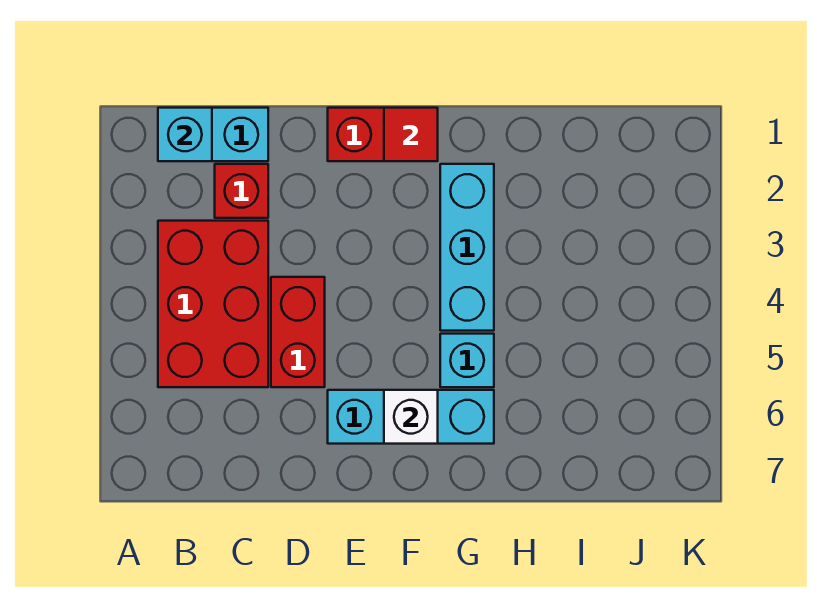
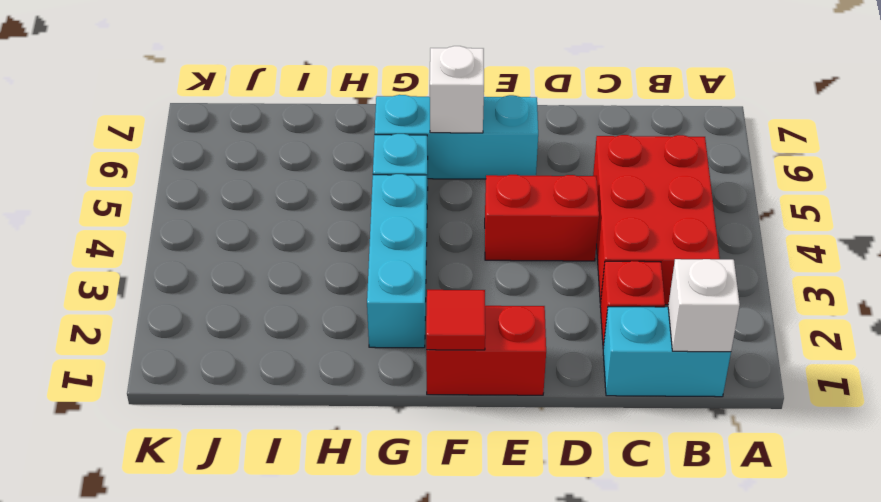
cyan brick B1 level 2 -> white brick B1 level 2
red brick D4:D5 level 1 -> red brick D4:E4 level 1

